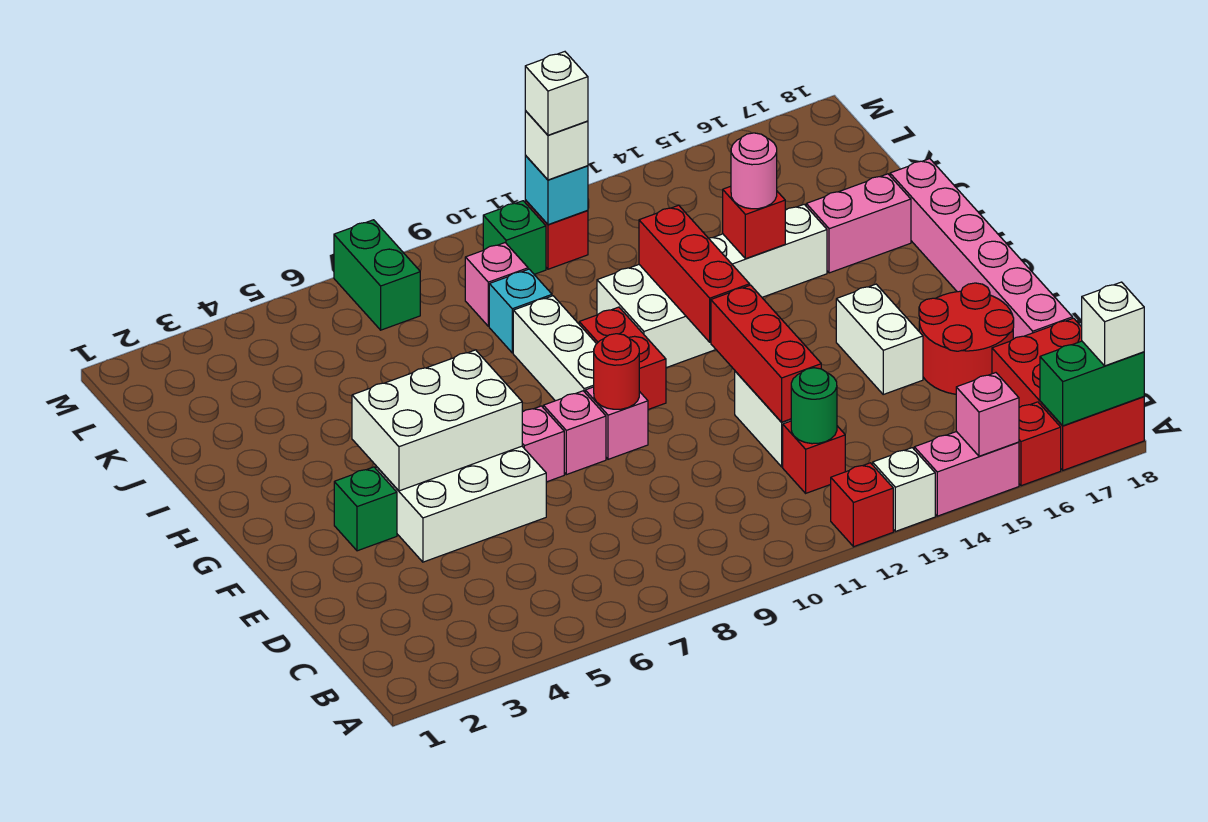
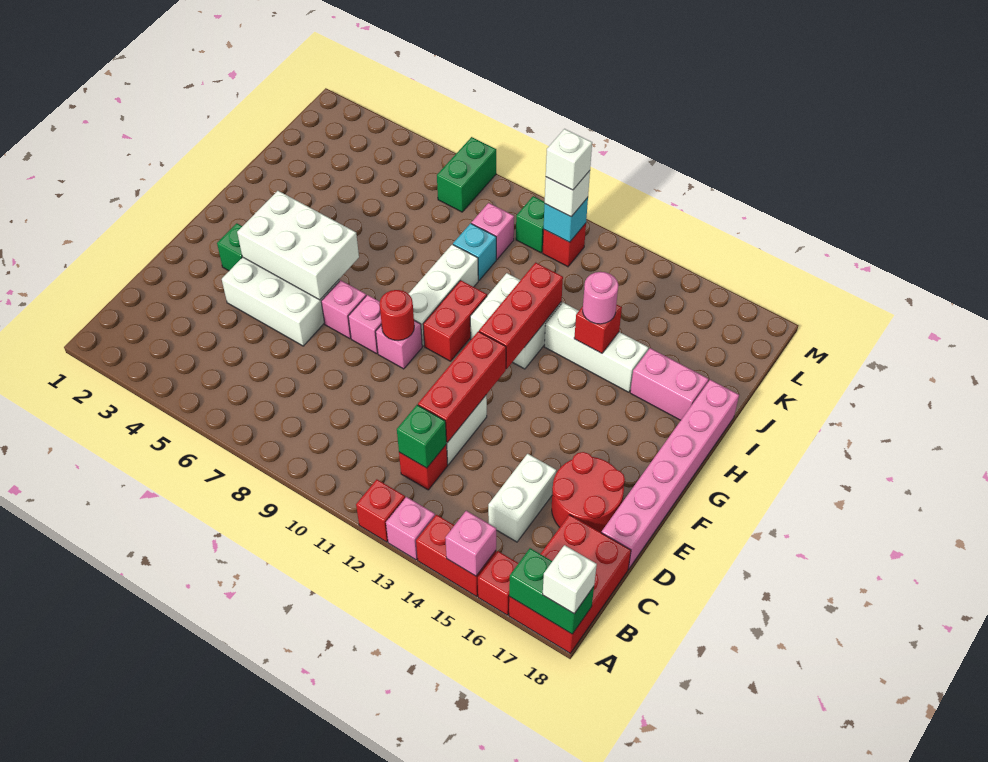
white brick A13 level 1 -> pink brick A13 level 1
pink brick A14:A15 level 1 -> red brick A14:A15 level 1
green round brick C12 level 2 -> green brick C12 level 2
white brick E15:F15 level 1 -> white brick C15:D15 level 1

